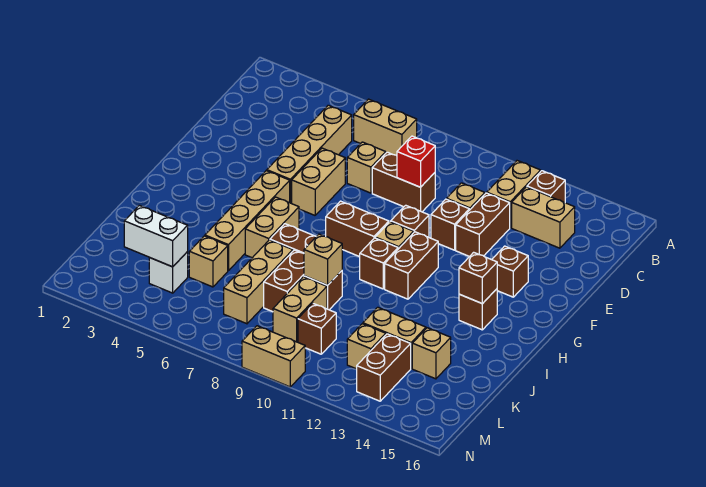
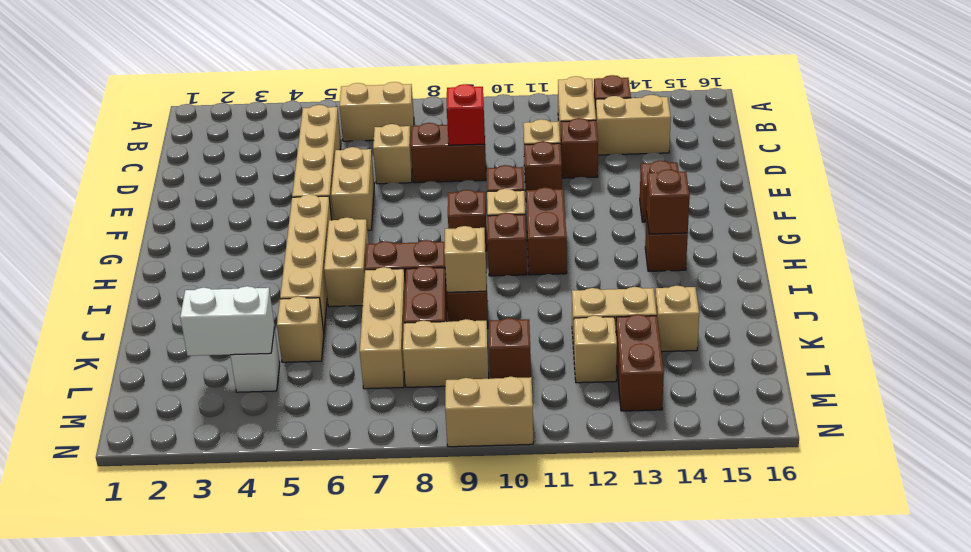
brown brick D12:E12 level 1 -> brown brick D12 level 1
brown brick G8:G9 level 1 -> brown brick G9 level 1
tan brick K9:L9 level 1 -> tan brick L8:L9 level 1

